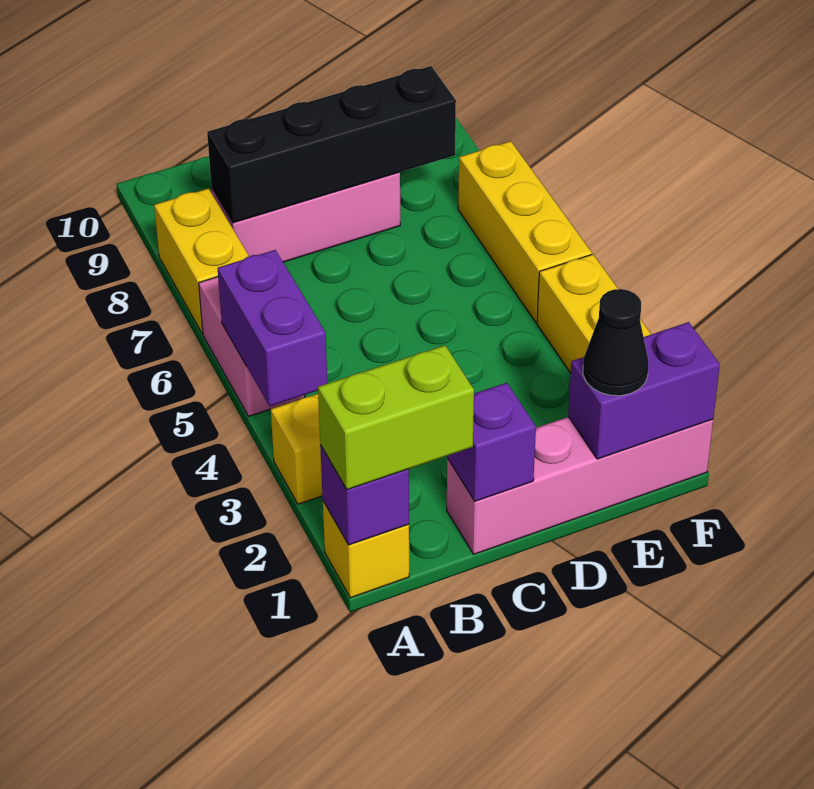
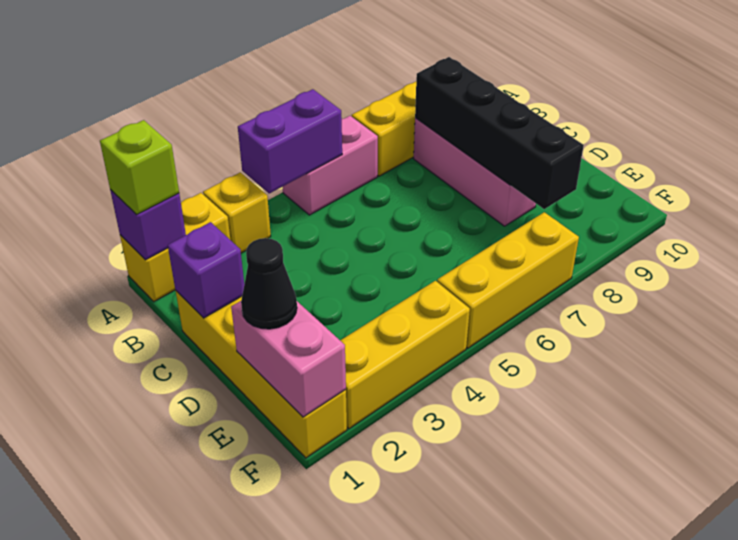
yellow brick A1 level 1 -> yellow brick A1:A2 level 1
lime brick A1:B1 level 3 -> lime brick A1 level 3
pink brick C1:F1 level 1 -> yellow brick C1:F1 level 1
purple brick E1:F1 level 2 -> pink brick E1:F1 level 2

